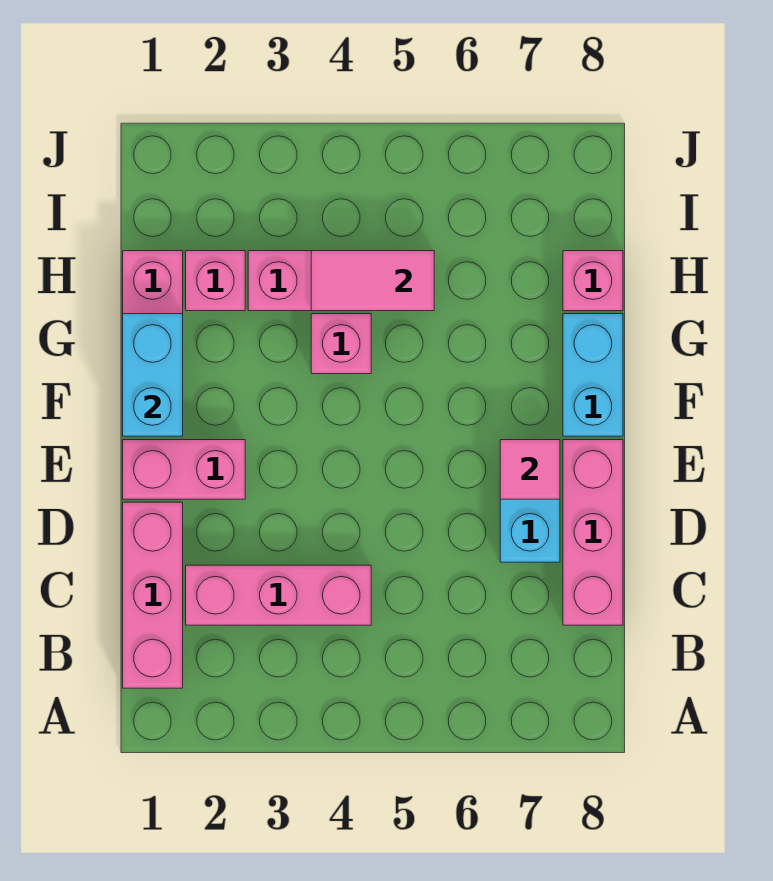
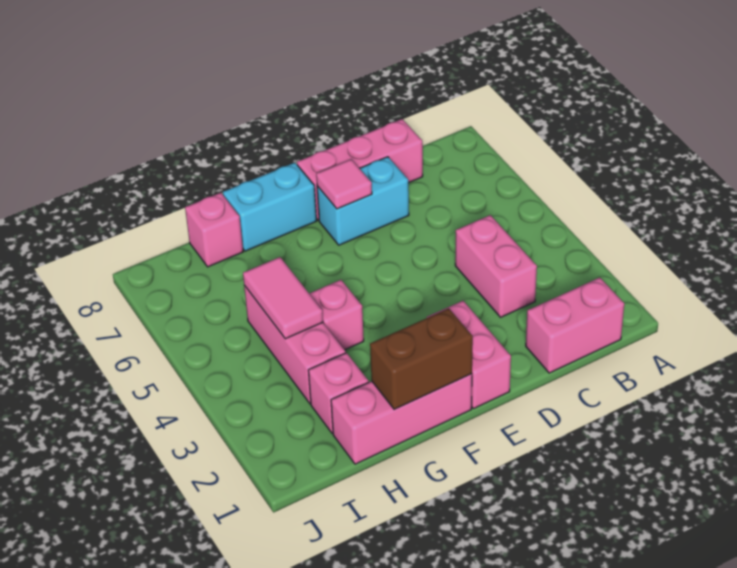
pink brick B1:D1 level 1 -> pink brick B1:C1 level 1
pink brick C2:C4 level 1 -> pink brick C3:C4 level 1
cyan brick F1:G1 level 2 -> brown brick F1:G1 level 2

